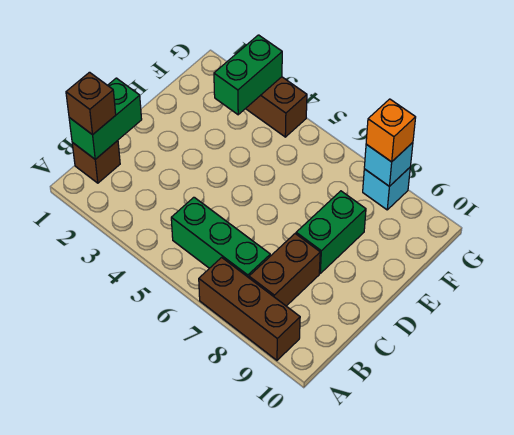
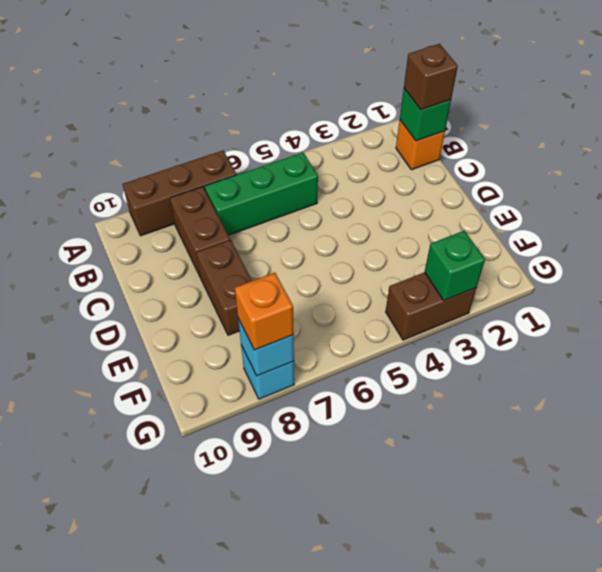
brown brick B1 level 1 -> orange brick B1 level 1
green brick B1:C1 level 2 -> green brick B1 level 2
green brick D8:E8 level 1 -> brown brick D8:E8 level 1
green brick F3:G3 level 2 -> green brick G3 level 2

